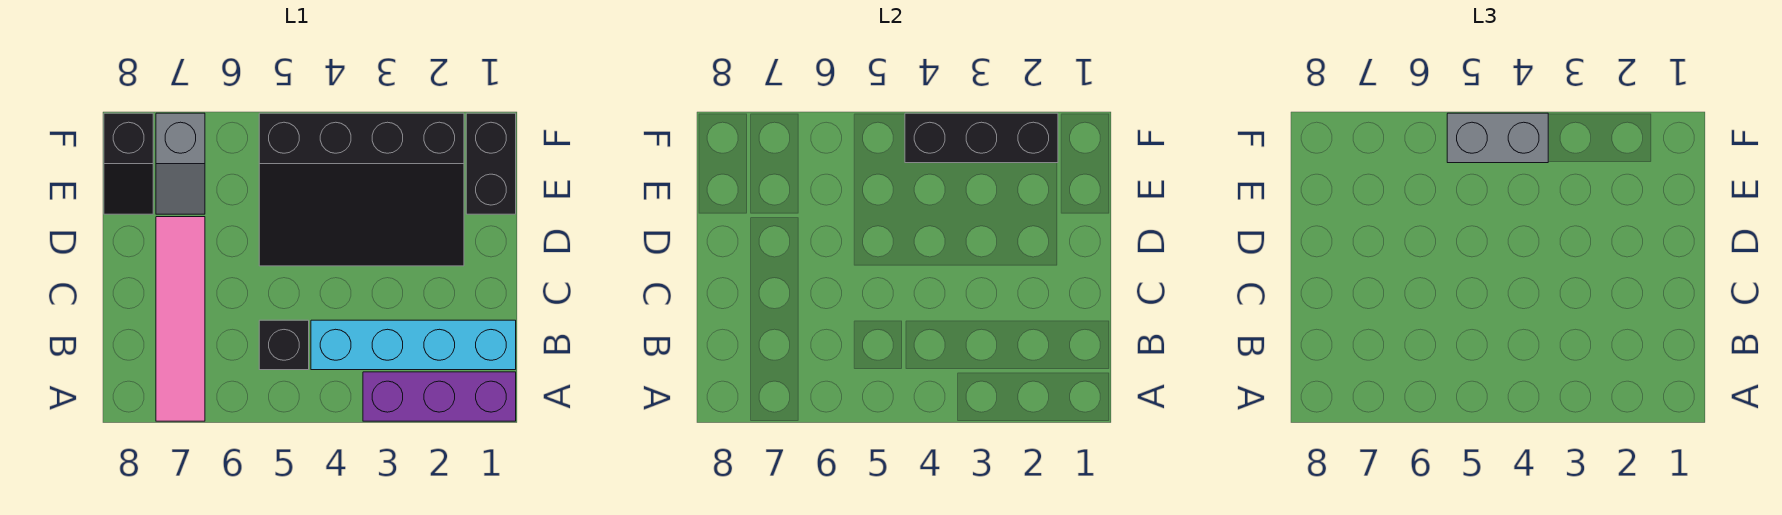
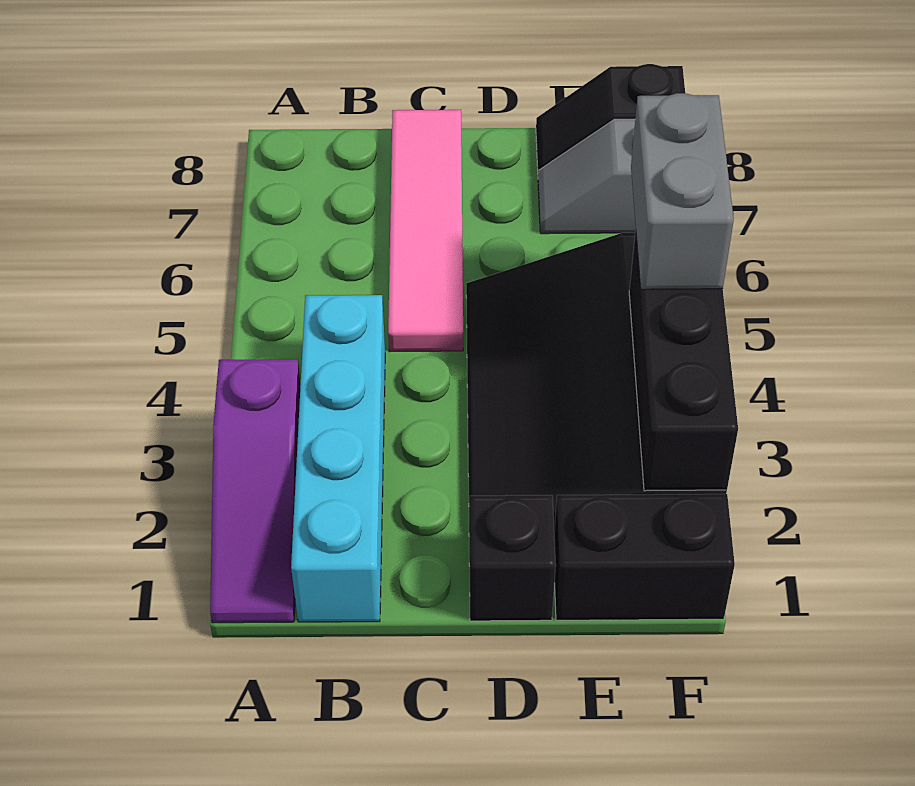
purple brick A1:A3 level 1 -> purple slope A1:A3 level 1 top 3
pink tile A7:D7 level 1 -> pink tile C5:C8 level 1
black brick B5 level 1 -> black brick D1 level 1

